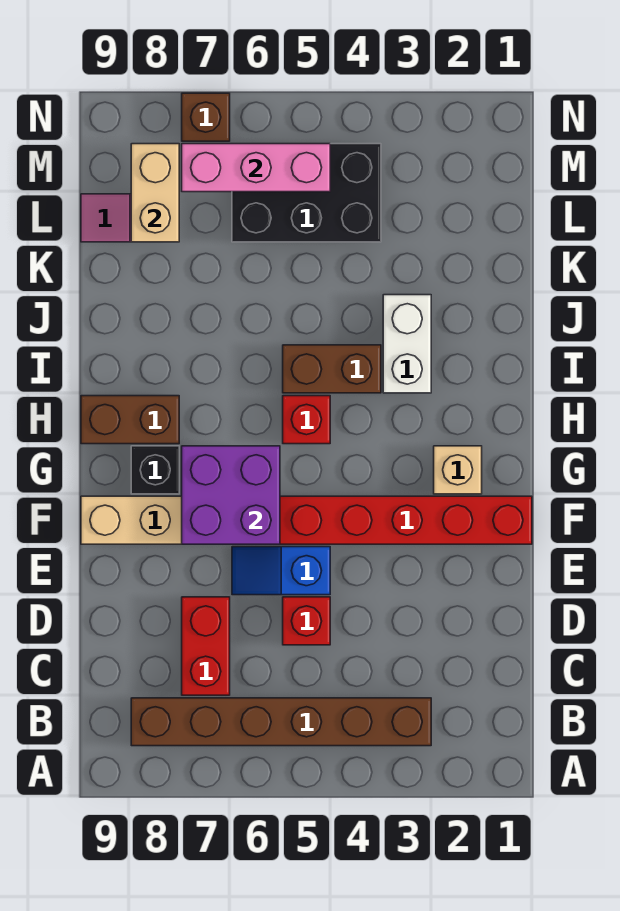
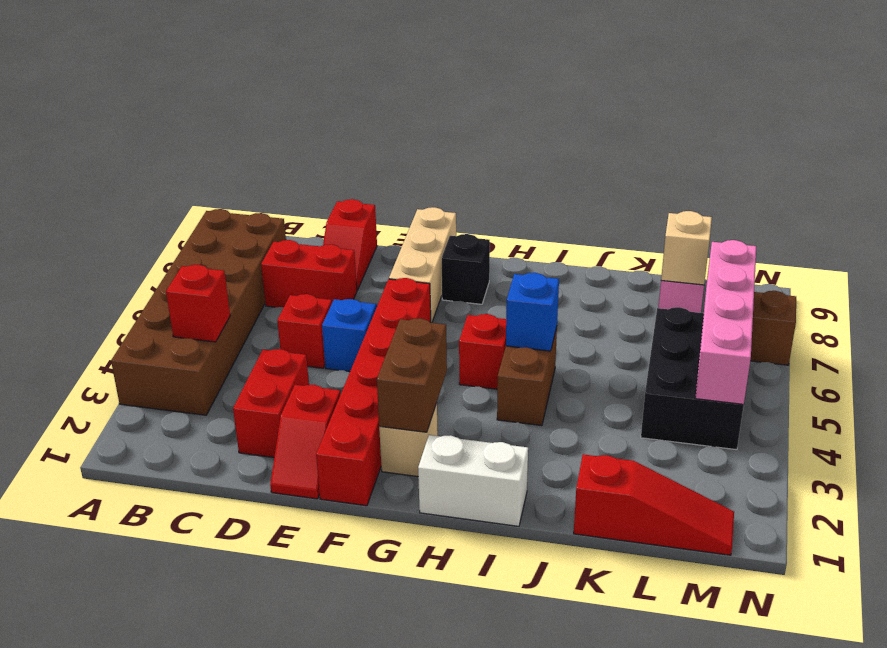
brown brick B3:B8 level 1 -> brown brick A3:B8 level 1
none -> red brick B4 level 2
none -> red brick D2:D3 level 1
none -> red slope D8:D9 level 1 top 9
none -> red slope E1:E2 level 1 top 2
purple brick F6:G7 level 2 -> none
brown brick H8:H9 level 1 -> brown brick G2:G3 level 2
white brick I3:J3 level 1 -> white brick H1:I1 level 1
none -> blue brick I5 level 2
none -> red slope K1:M1 level 1 top K
tan brick L8:M8 level 2 -> tan brick L8 level 2
pink brick M5:M7 level 2 -> pink brick M4:M7 level 2

